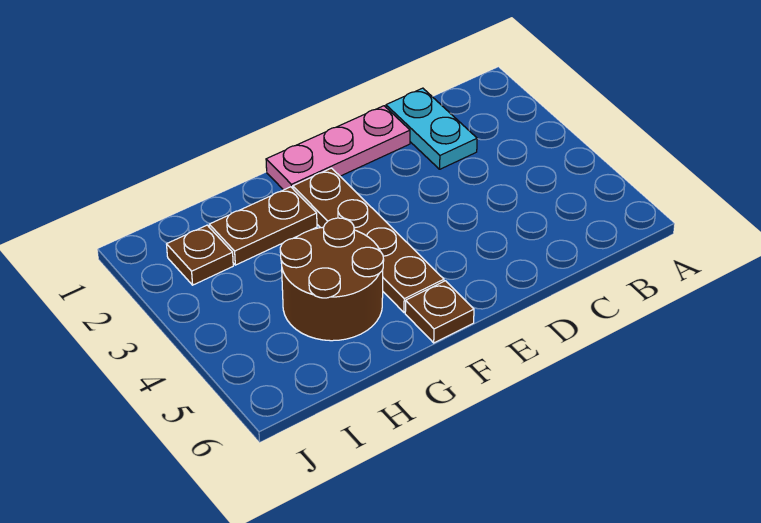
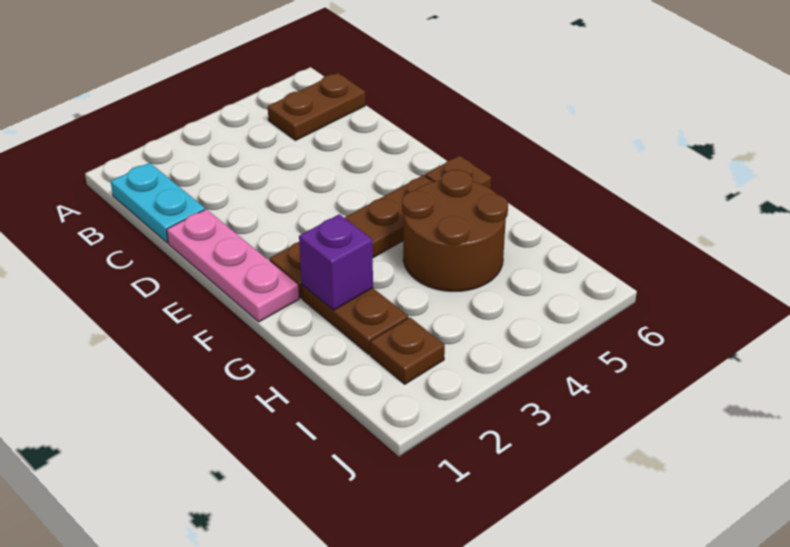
none -> brown plate B5:B6 level 1
cyan plate C1:C2 level 1 -> cyan plate B1:C1 level 1
none -> purple brick G2 level 2

